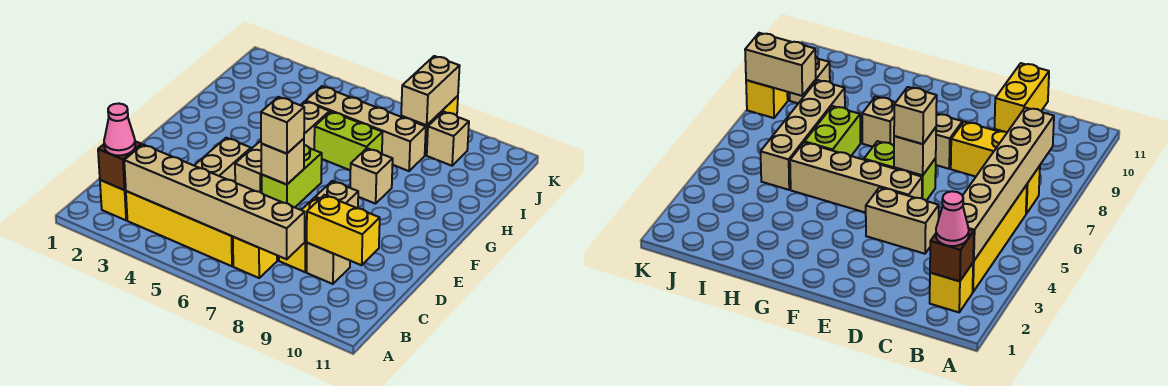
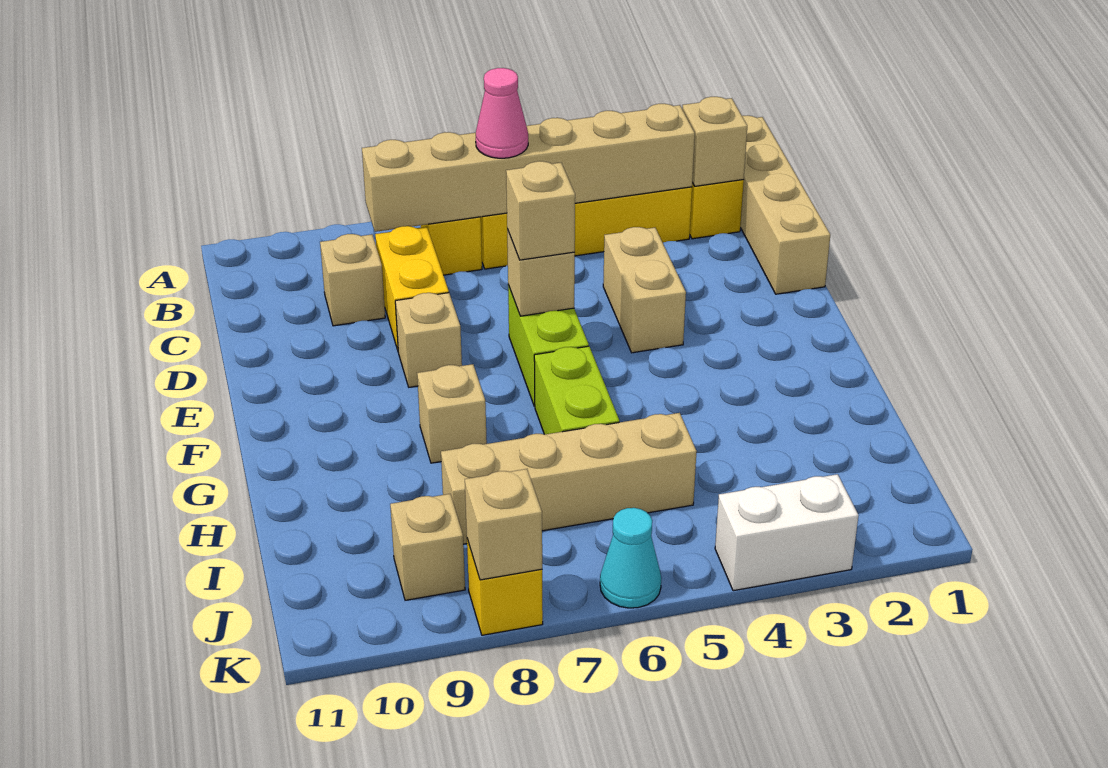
brown brick B2 level 2 -> tan brick B2 level 2
pink cone B2 level 3 -> pink cone B6 level 3
yellow brick C9:C10 level 2 -> none
tan brick E5:H5 level 1 -> tan brick A1:D1 level 1
lime brick H6:H7 level 1 -> lime brick G6:H6 level 1
tan brick J8:K8 level 2 -> tan brick K8 level 2
none -> white brick K3:K4 level 1
none -> cyan cone K6 level 1

